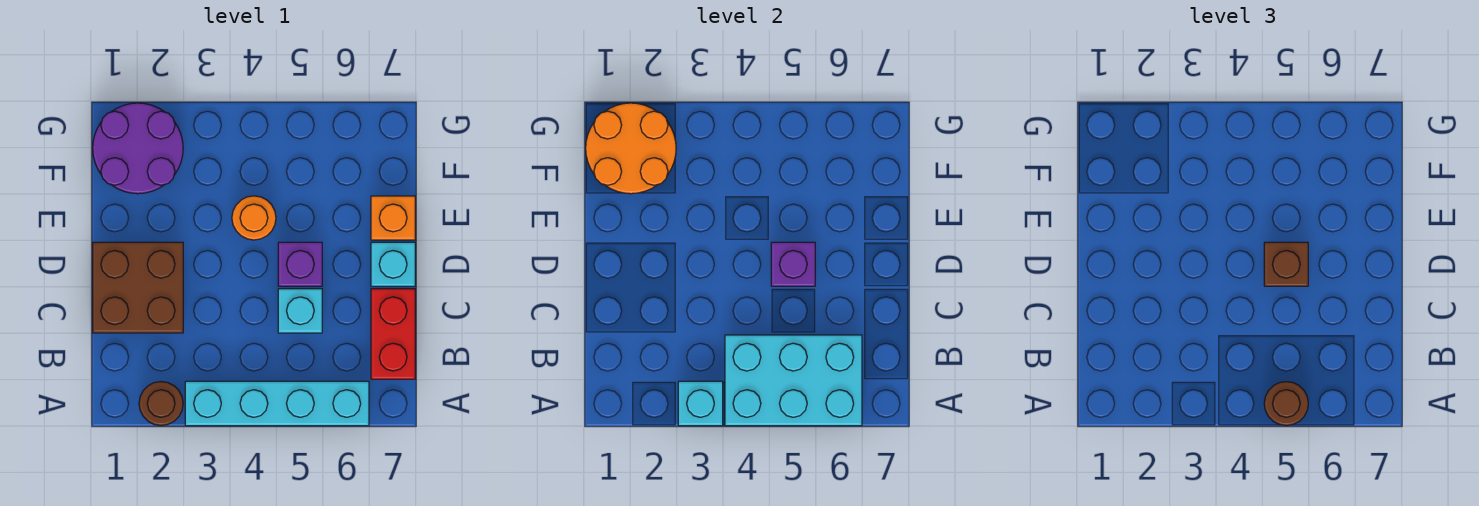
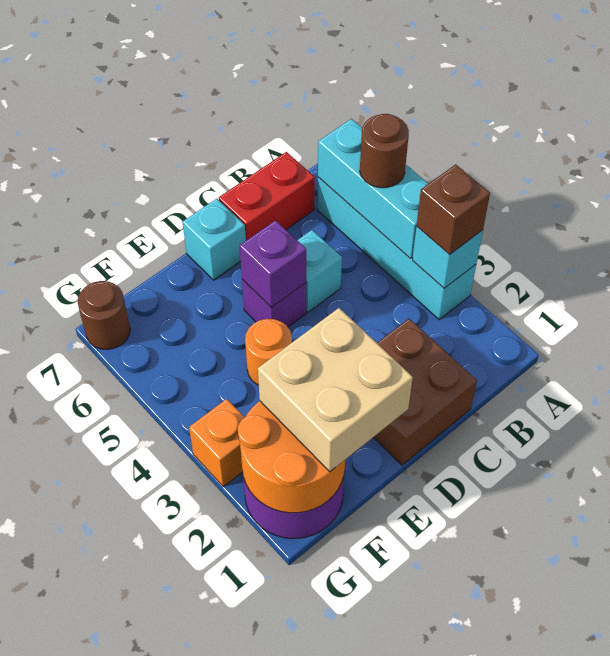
brown round brick A2 level 1 -> brown round brick G7 level 1
cyan brick A4:B6 level 2 -> cyan brick A4:A6 level 2
brown brick D5 level 3 -> brown brick A3 level 3
none -> tan brick E1:F2 level 3
orange brick E7 level 1 -> orange brick G3 level 1

